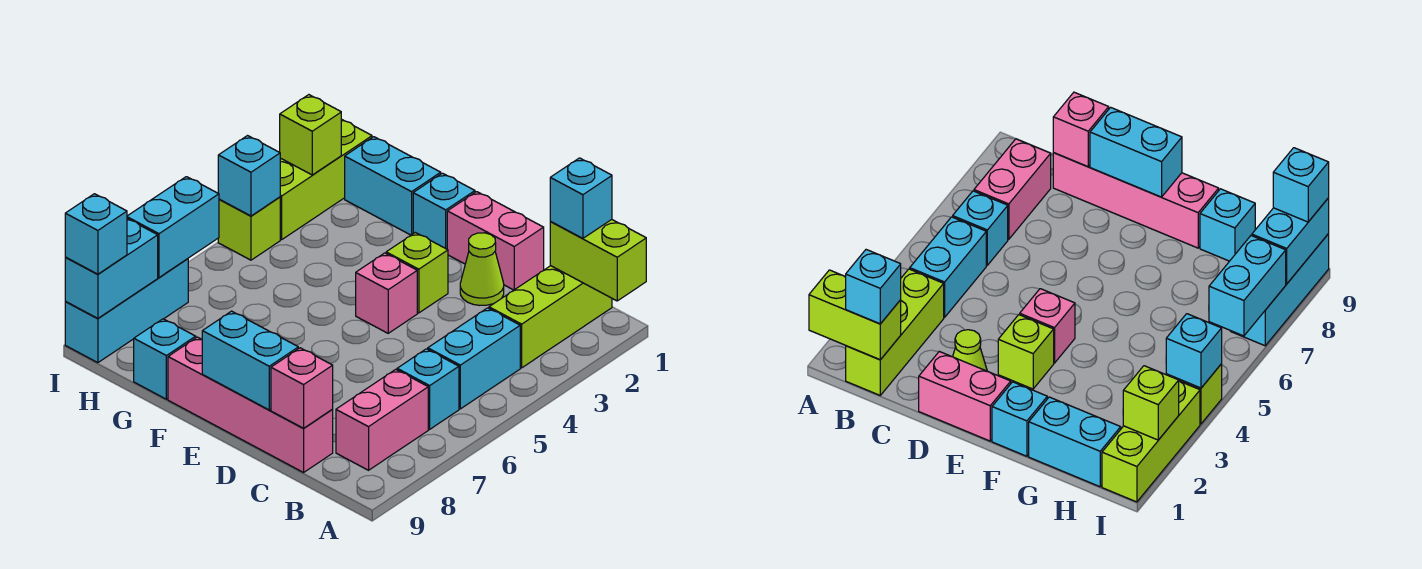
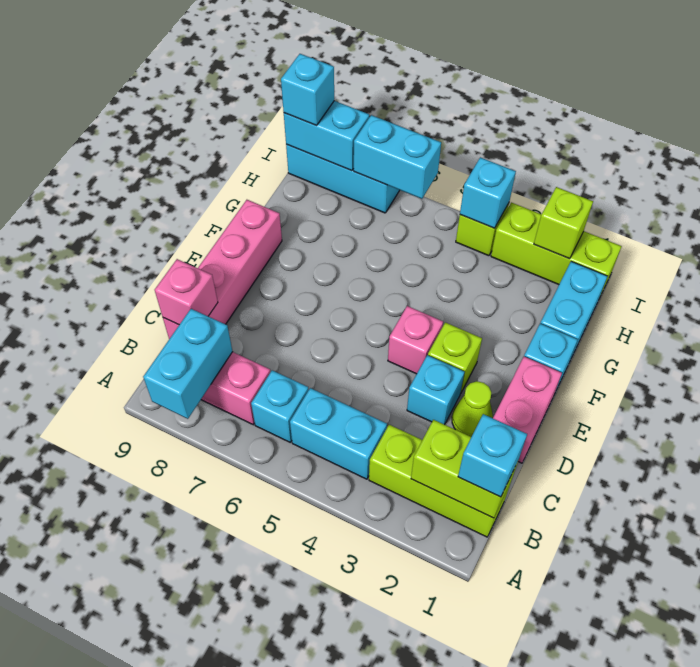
lime brick A1:B1 level 2 -> lime brick B1:B2 level 2
cyan brick D9:E9 level 2 -> cyan brick A8:B8 level 2
cyan brick G9 level 1 -> cyan brick D3 level 1

